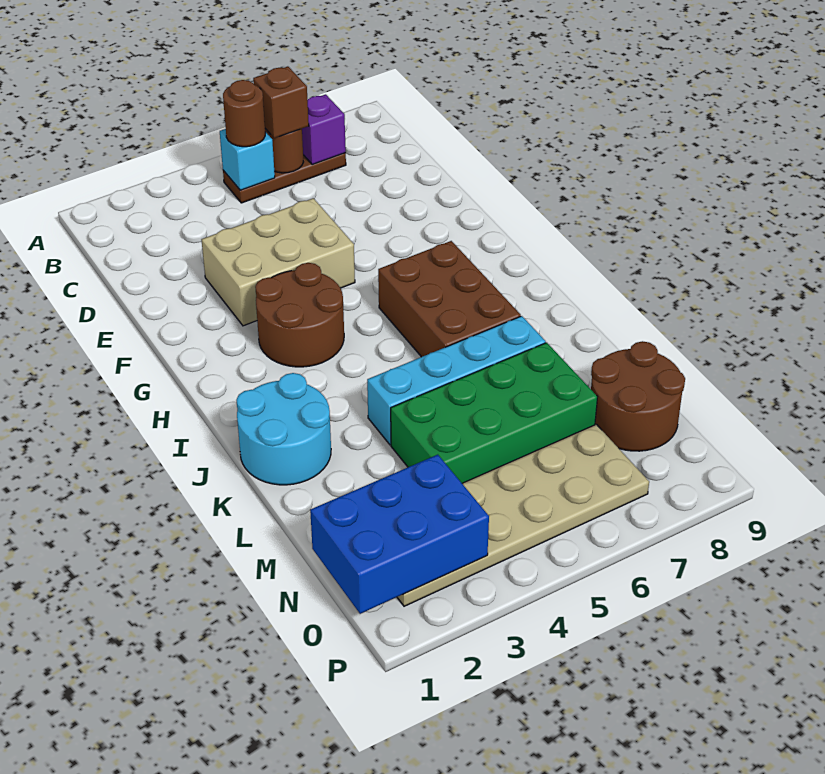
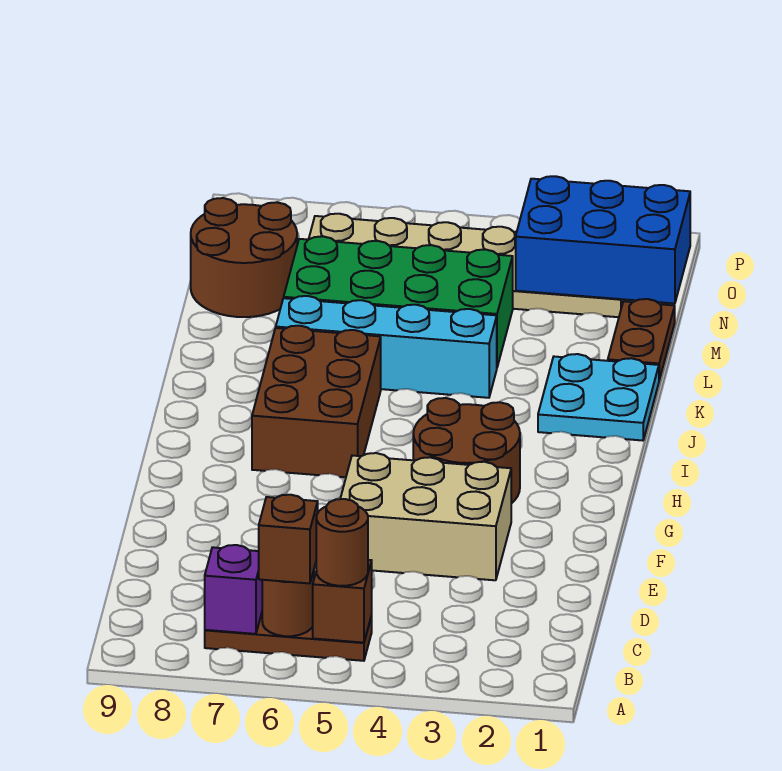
cyan brick B5 level 2 -> brown brick B5 level 2
cyan round brick J1:K2 level 1 -> cyan plate J1:K2 level 1
none -> brown plate L1:M1 level 1

